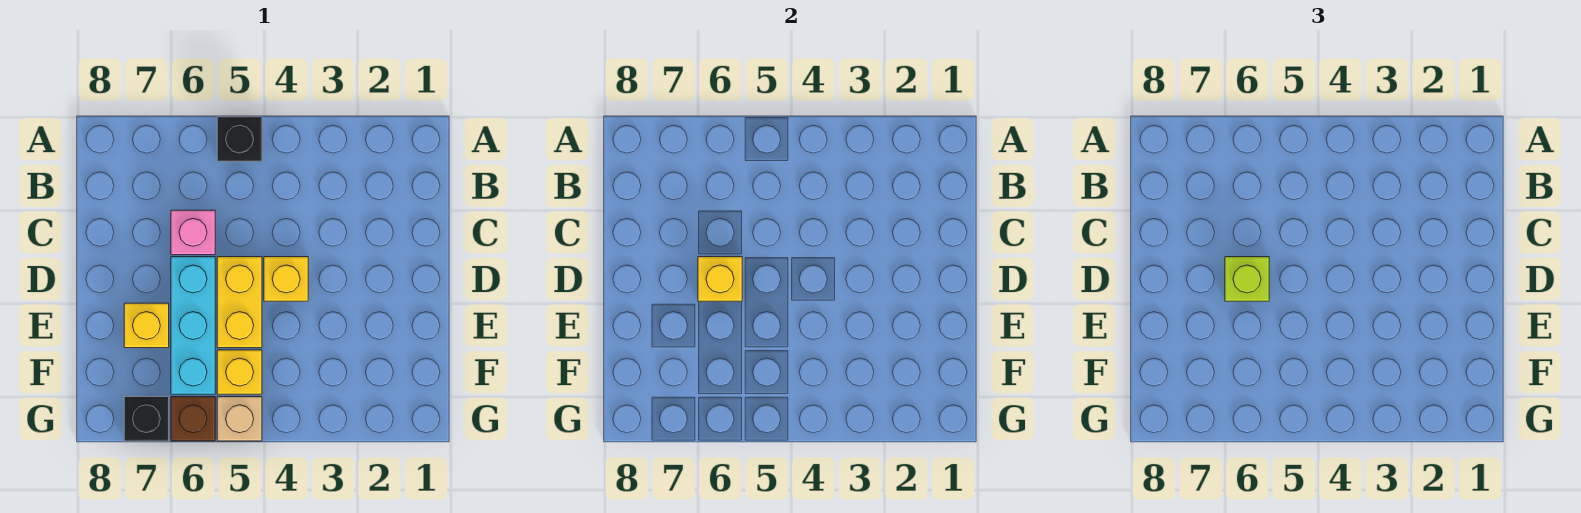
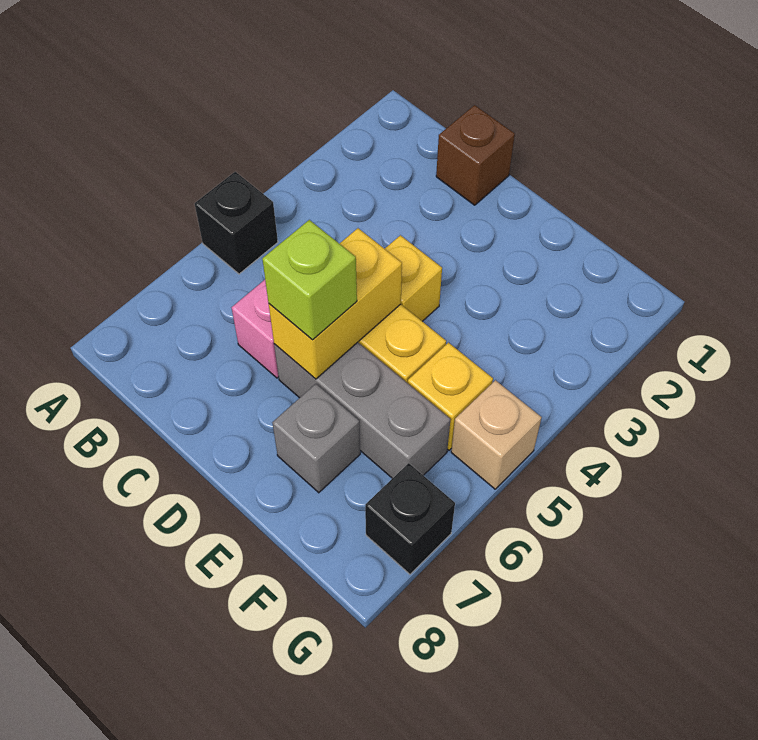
cyan brick D6:F6 level 1 -> grey brick D6:F6 level 1
yellow brick D6 level 2 -> yellow brick D5:D6 level 2
yellow brick E7 level 1 -> grey brick E7 level 1
brown brick G6 level 1 -> brown brick C1 level 1

